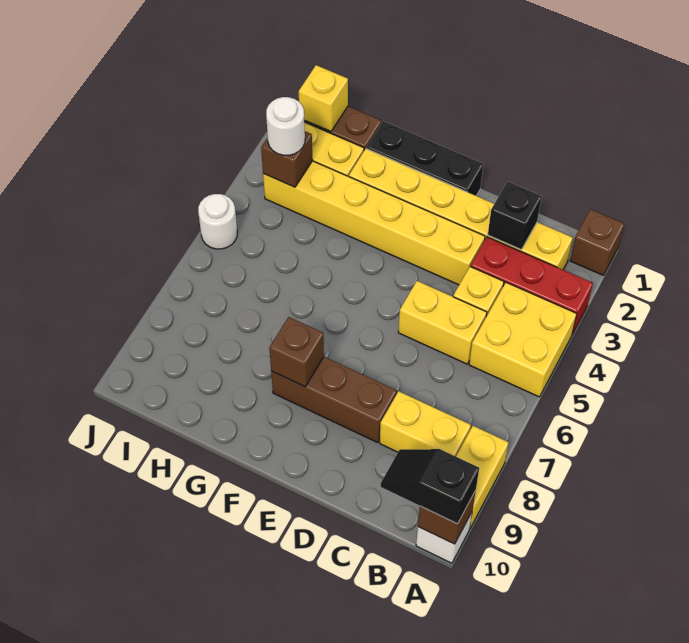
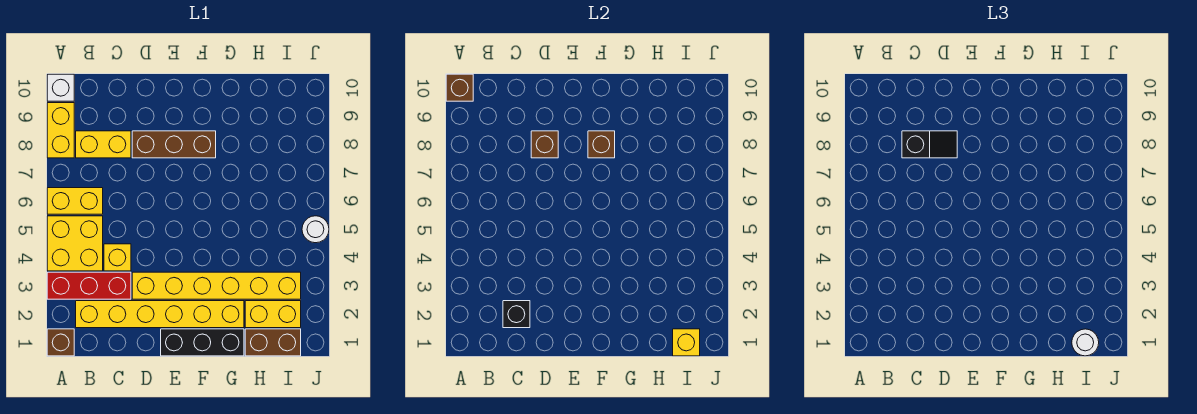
black slope A10:B10 level 3 top A -> black slope C8:D8 level 3 top C
yellow brick C5:D5 level 1 -> yellow brick A6:B6 level 1
brown brick I3 level 2 -> brown brick D8 level 2
white round brick I3 level 3 -> white round brick I1 level 3

